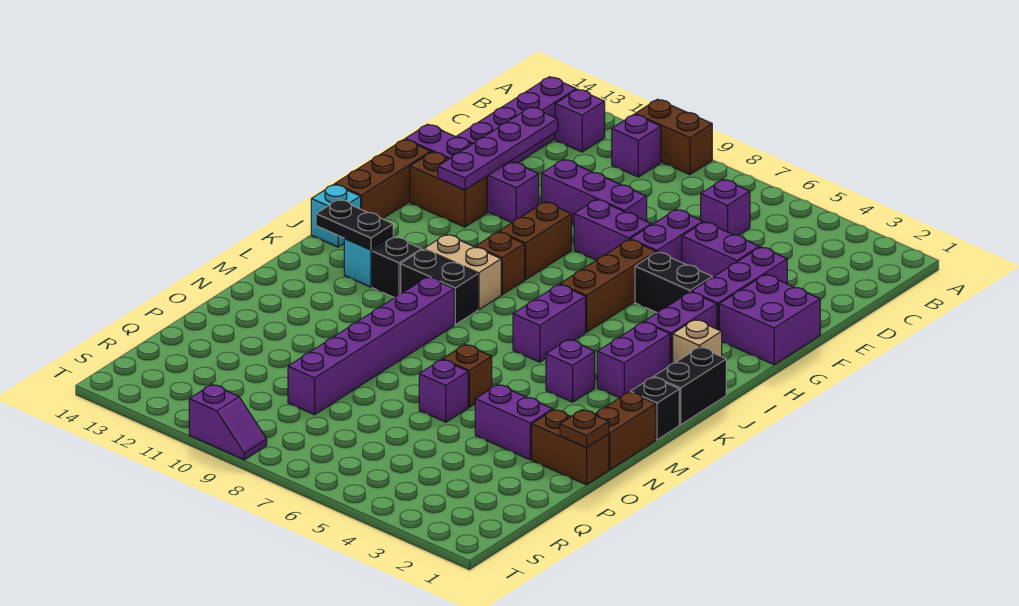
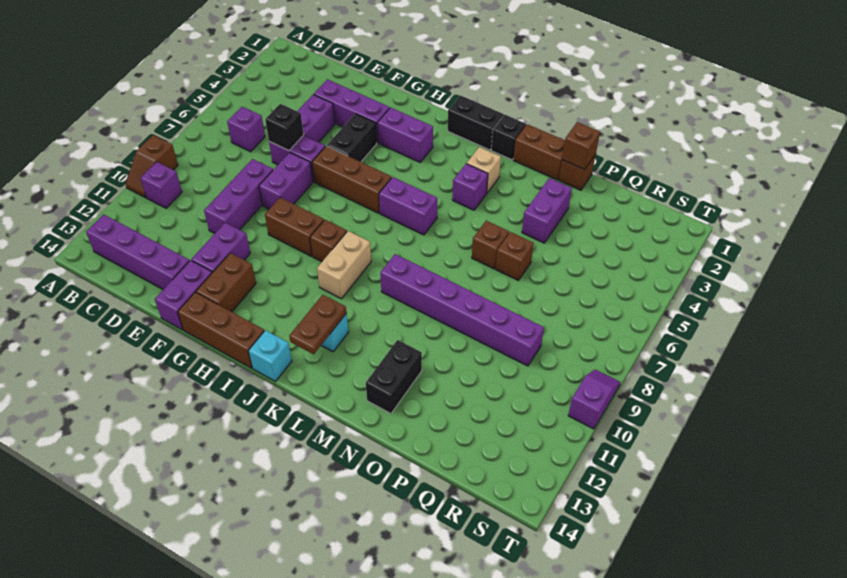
brown brick A9:A10 level 1 -> brown slope A9:A10 level 1 top 9
purple brick B12 level 1 -> none
purple plate D12:G12 level 2 -> none
purple brick F1:G2 level 1 -> none
tan brick I2 level 1 -> tan brick L3 level 1
purple brick J3:K3 level 1 -> none
black brick K9:K10 level 1 -> black brick N12:N13 level 1
black brick K11 level 1 -> black brick E6 level 2
black plate K12:K13 level 2 -> brown plate K12:K13 level 2
brown brick O1:O2 level 1 -> brown brick O1 level 1
brown plate O1 level 2 -> brown brick O1 level 2
purple brick O6 level 1 -> brown brick O6 level 1

